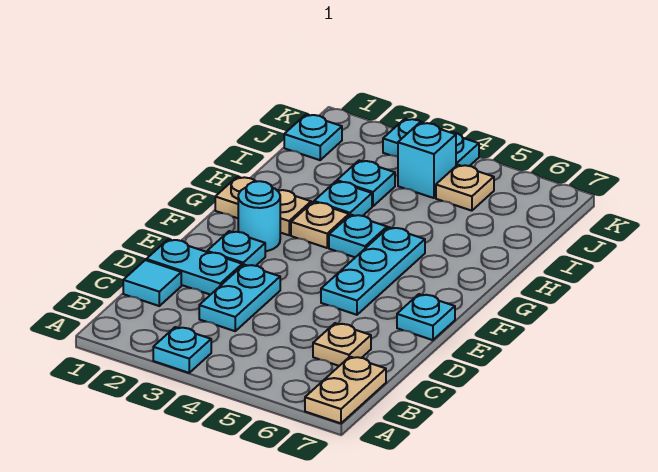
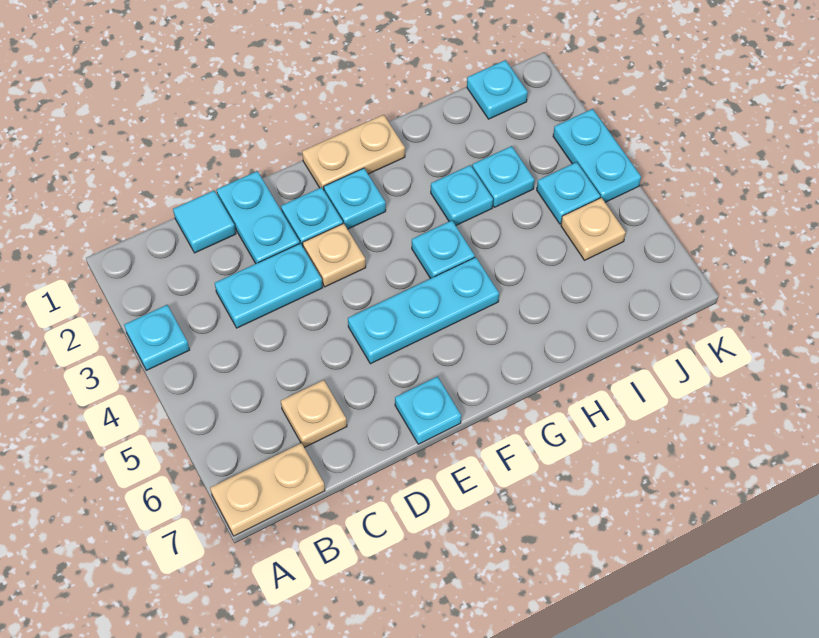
cyan round brick F2 level 1 -> cyan plate F2 level 1
tan plate G1:G2 level 1 -> tan plate F1:G1 level 1
tan plate G3 level 1 -> tan plate E3 level 1
cyan brick J4 level 1 -> cyan plate J4 level 1

